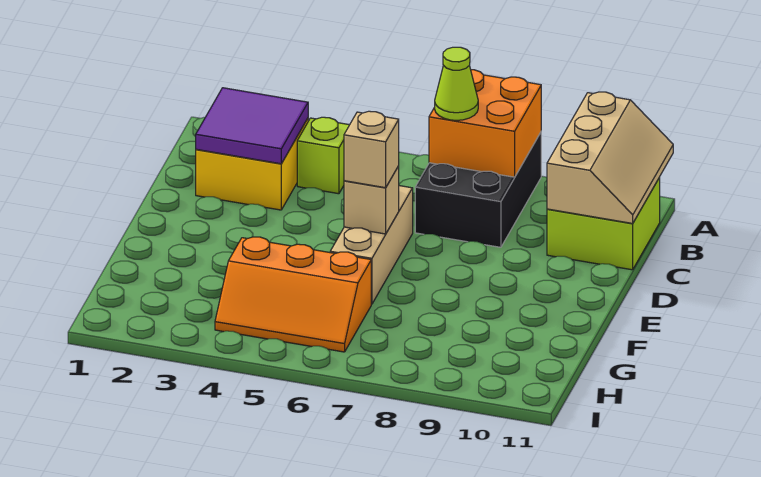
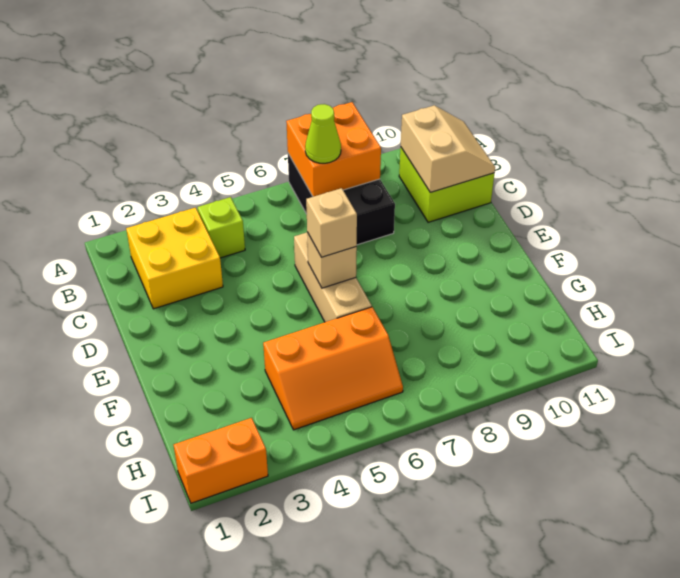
tan slope A10:C11 level 2 top 10 -> tan slope B10:C11 level 2 top 10
purple tile B2:C3 level 2 -> none
none -> orange brick I1:I2 level 1

